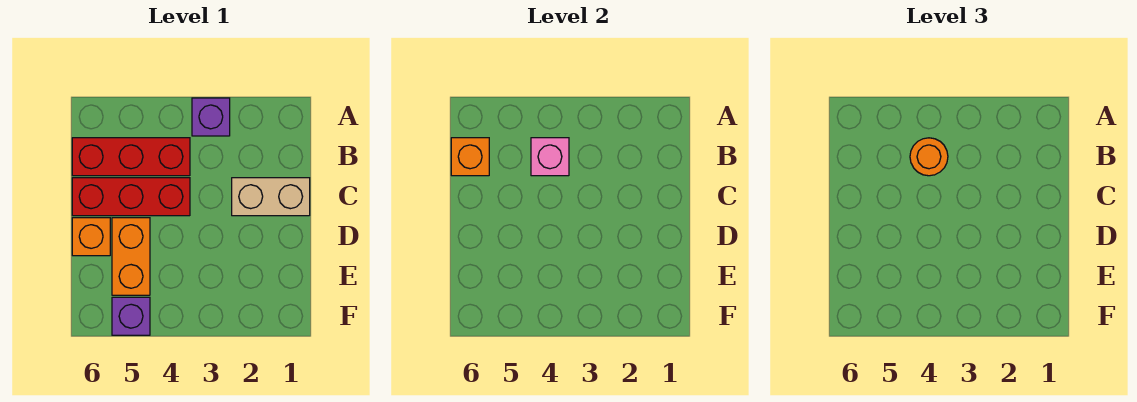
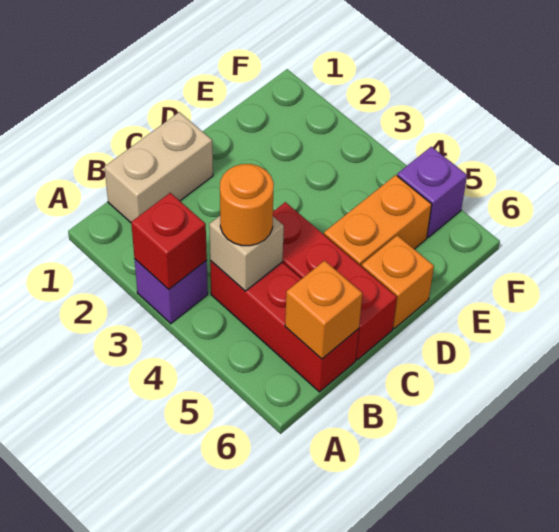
none -> red brick A3 level 2
pink brick B4 level 2 -> tan brick B4 level 2
tan brick C1:C2 level 1 -> tan brick B1:C1 level 1

